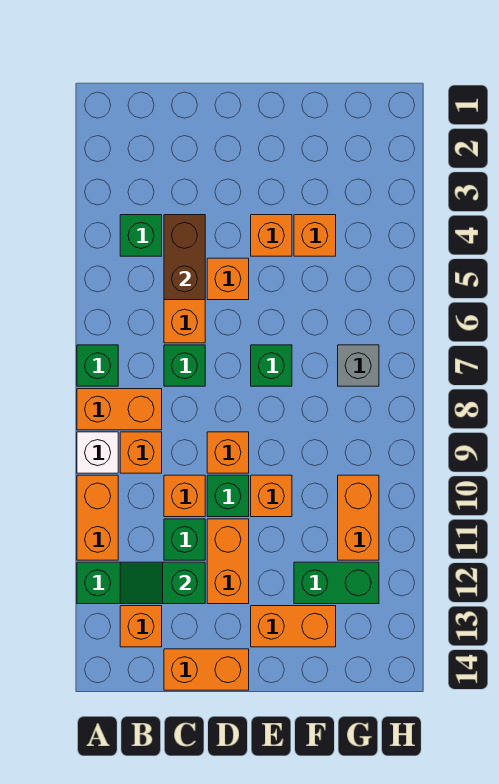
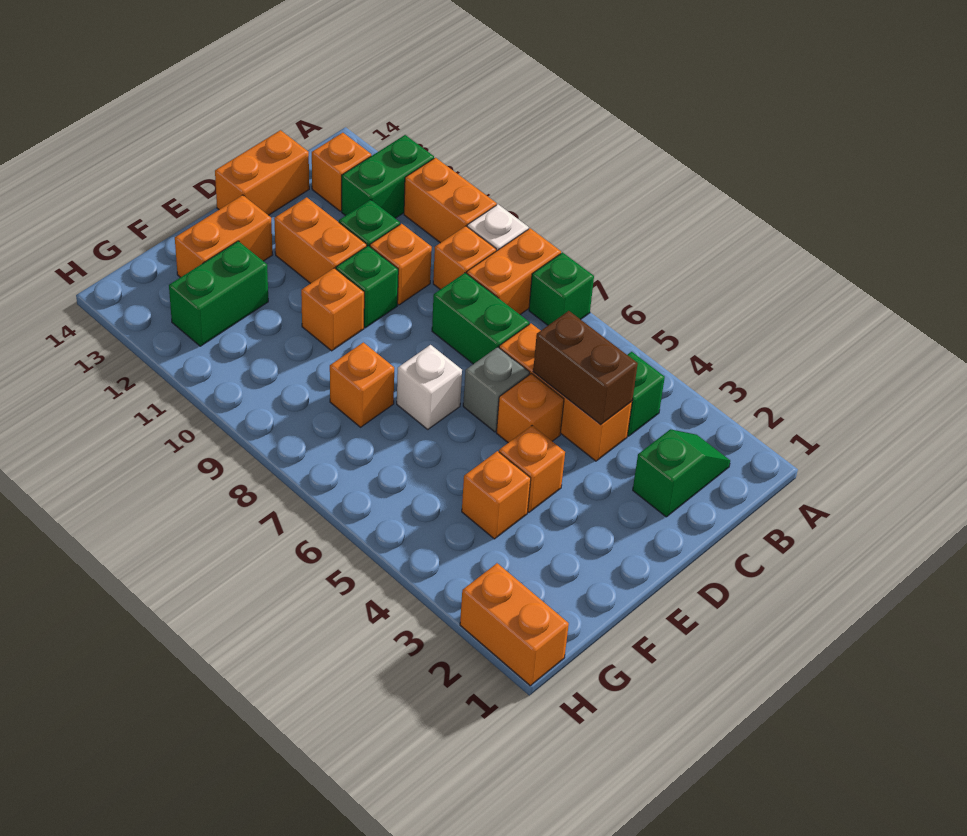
green slope B12:C12 level 2 top C -> green slope B2:C2 level 1 top C
green brick C7 level 1 -> green brick C7:C8 level 1
orange brick D9 level 1 -> orange brick F8 level 1
green brick E7 level 1 -> white brick E7 level 1
grey brick G7 level 1 -> grey brick D6 level 1
orange brick G10:G11 level 1 -> orange brick H1:H2 level 1

